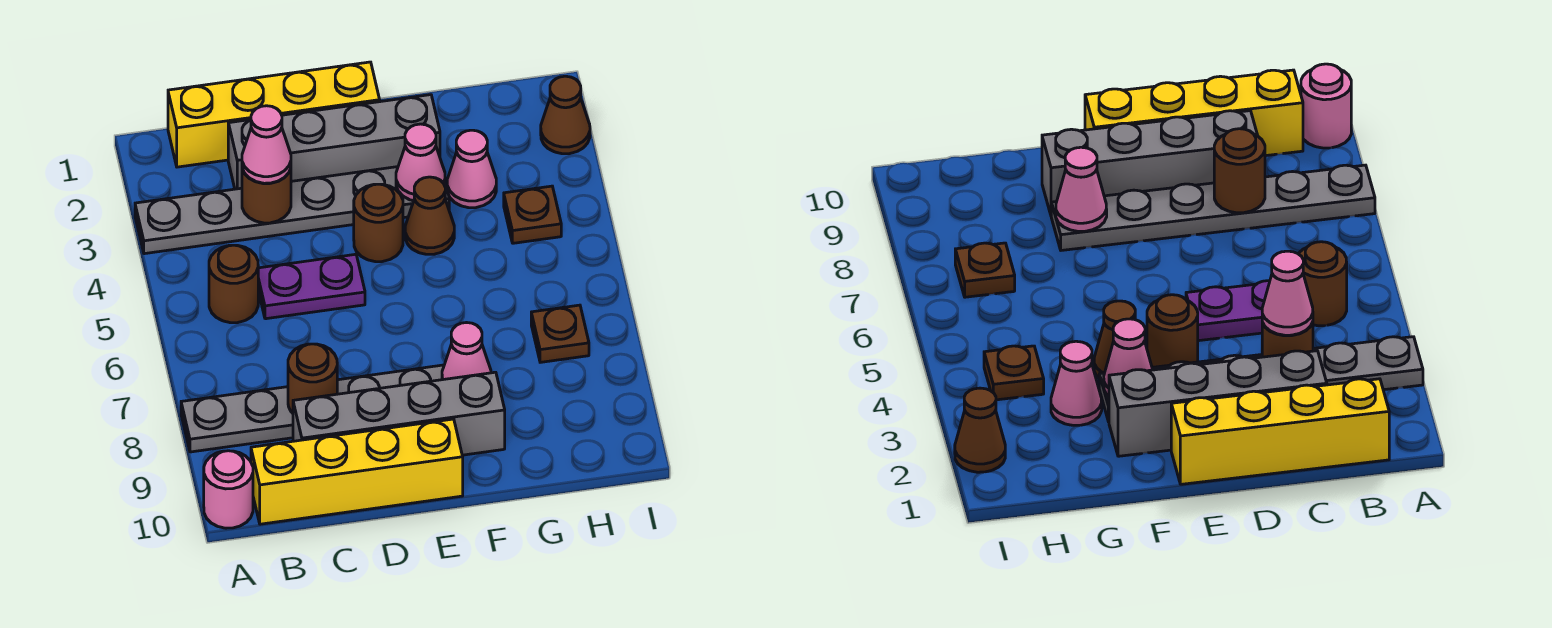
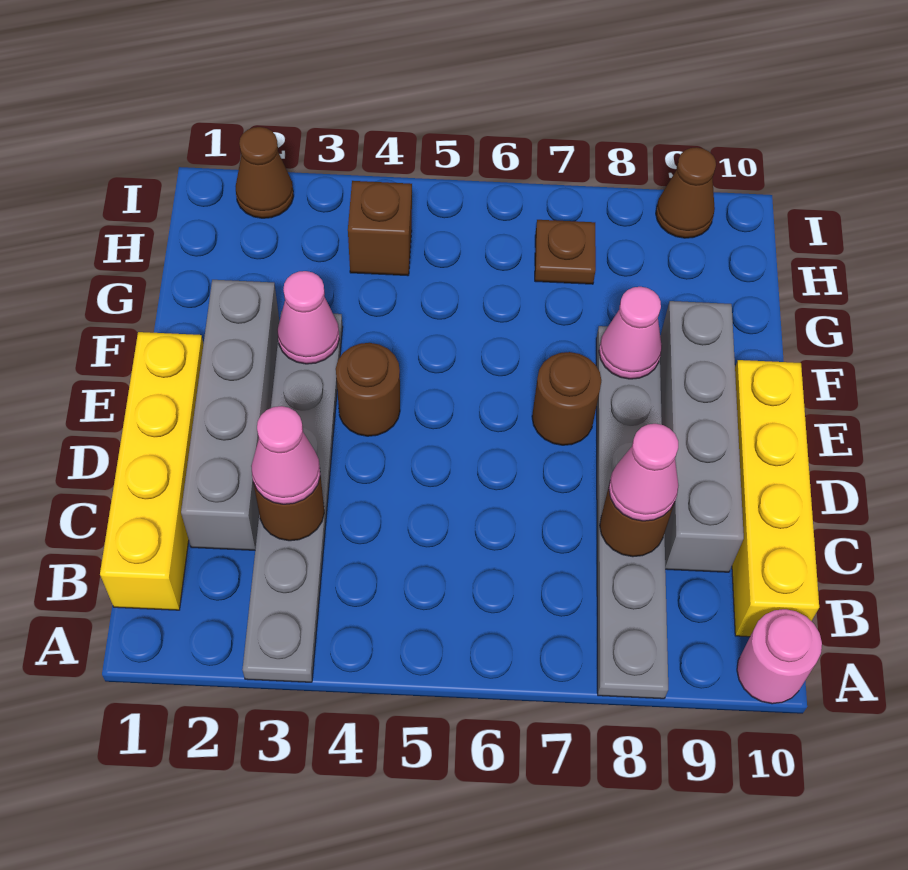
brown round brick B5 level 1 -> brown round brick E7 level 1
purple plate C5:D5 level 1 -> none
brown cone F4 level 1 -> brown cone I9 level 1
pink cone G3 level 1 -> pink cone C8 level 3
brown plate H4 level 1 -> brown brick H4 level 1

